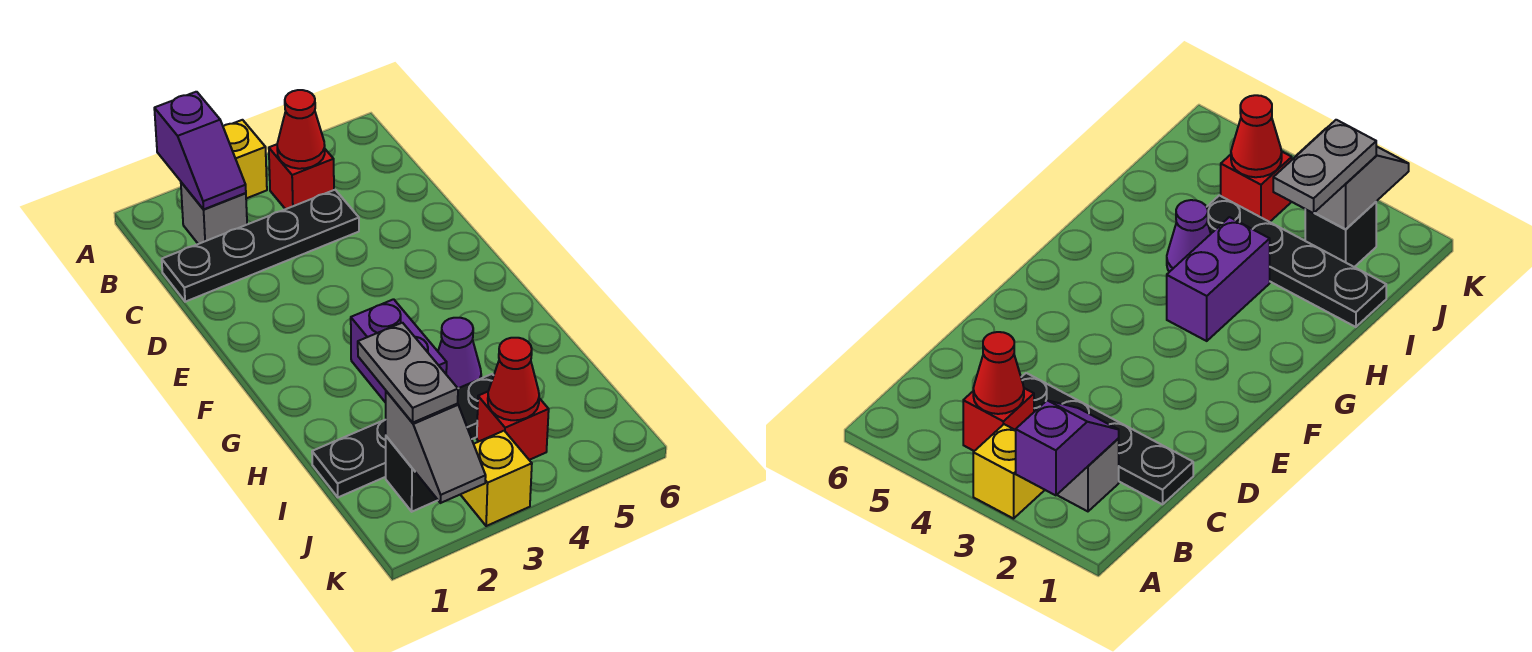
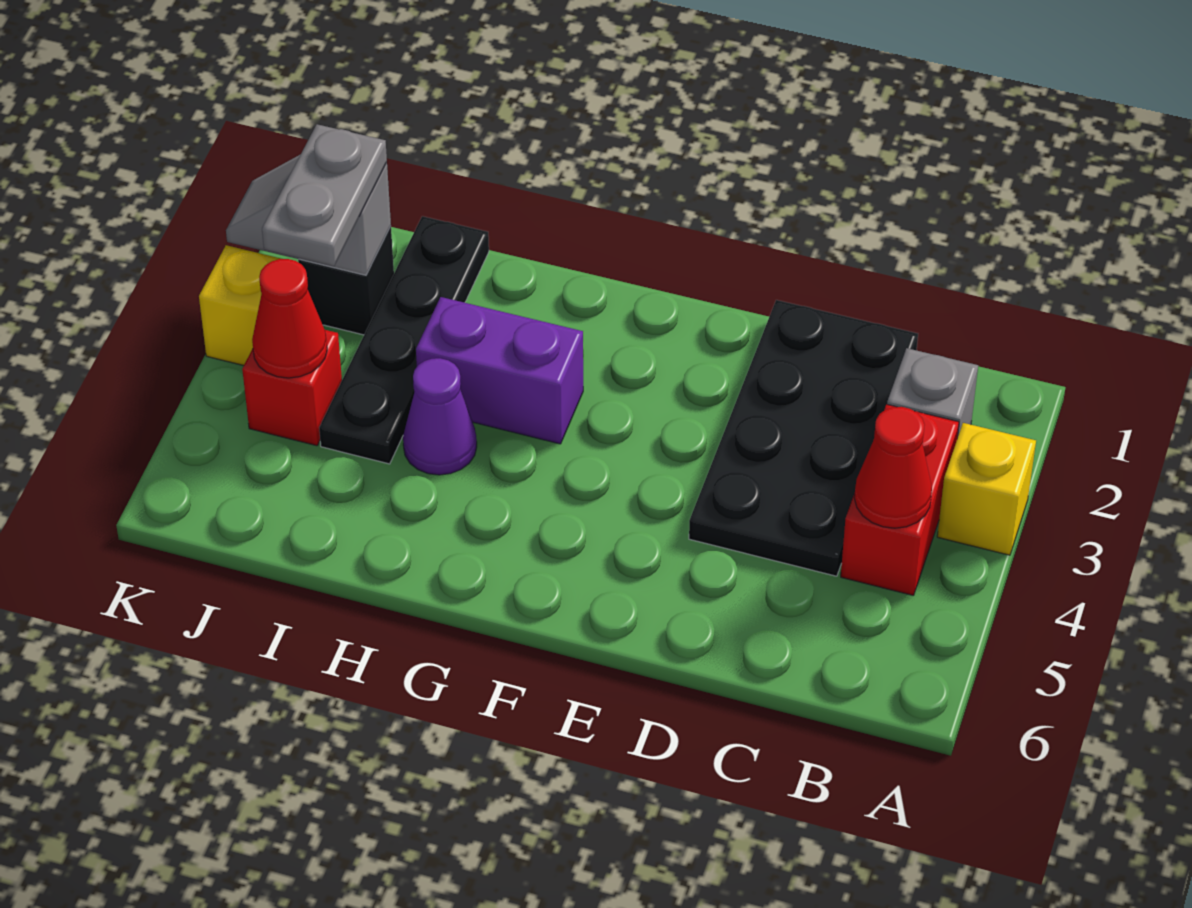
purple slope A2:B2 level 2 top A -> none
red brick B4 level 1 -> red brick B3:B4 level 1
black plate C1:C4 level 1 -> black plate C1:D4 level 1
grey plate I2:J2 level 3 -> grey plate J2:J3 level 3

